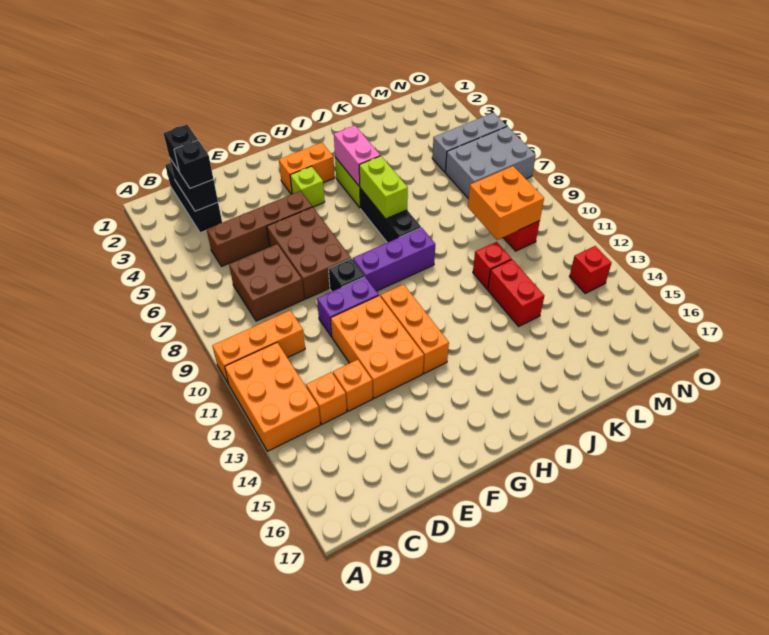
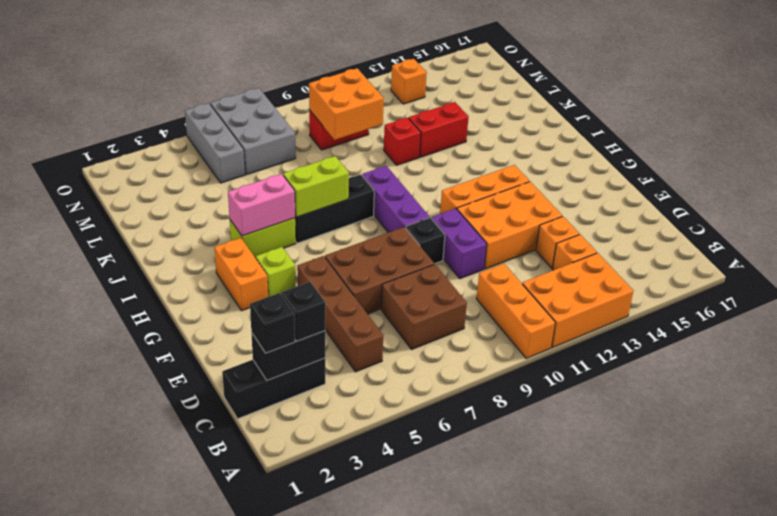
red brick N13 level 1 -> orange brick N13 level 1

